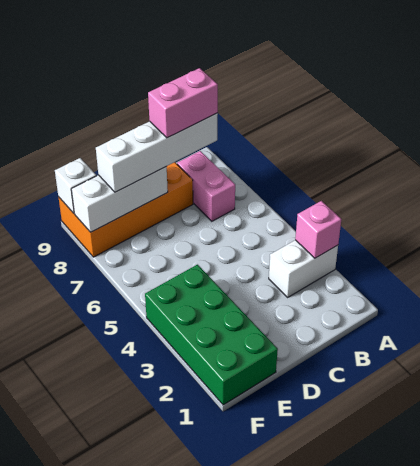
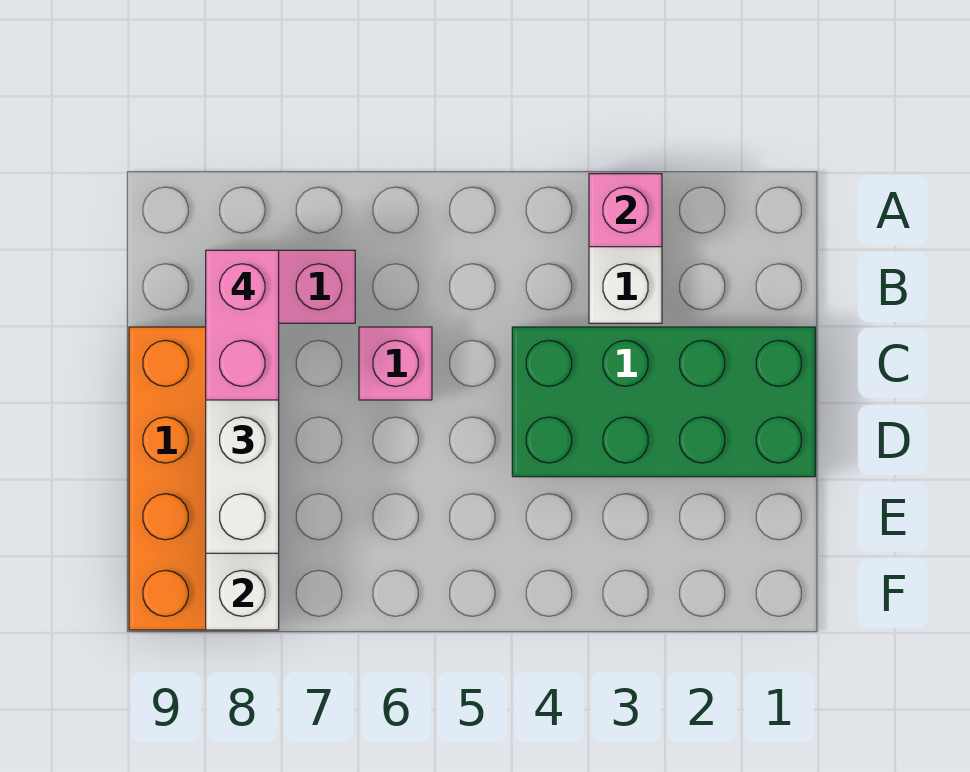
none -> pink brick C6 level 1
green brick E1:F4 level 1 -> green brick C1:D4 level 1
white brick F9 level 2 -> none

